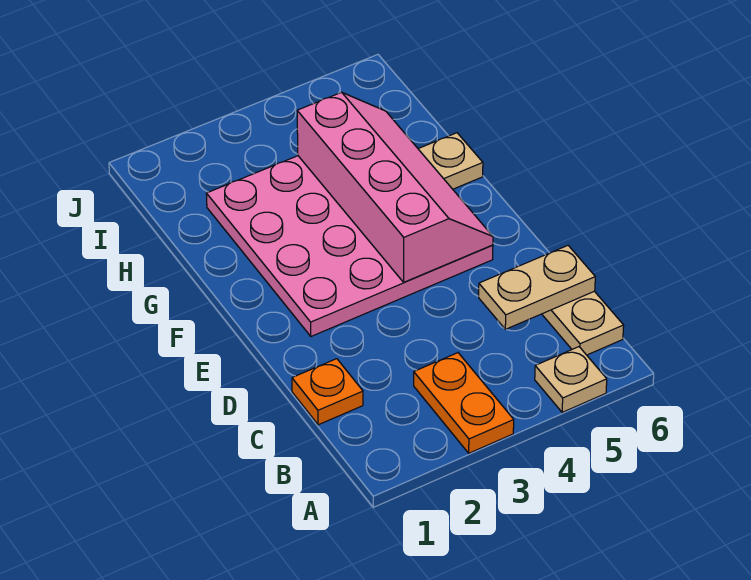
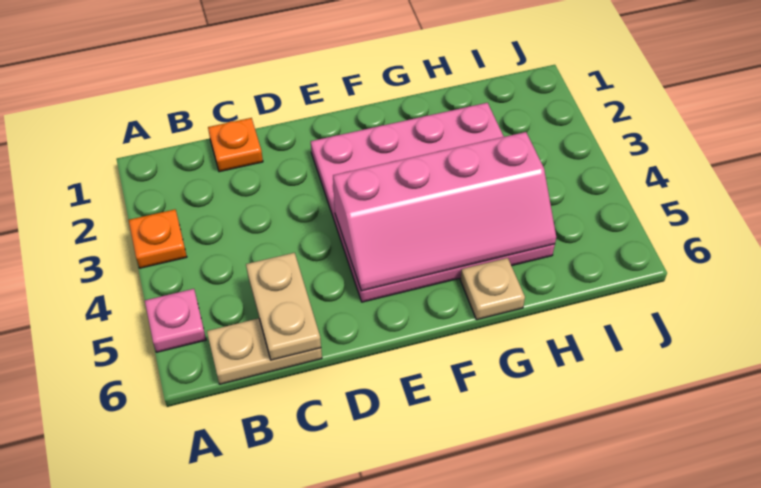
orange plate A3:B3 level 1 -> orange plate A3 level 1
tan plate A5 level 1 -> pink plate A5 level 1

